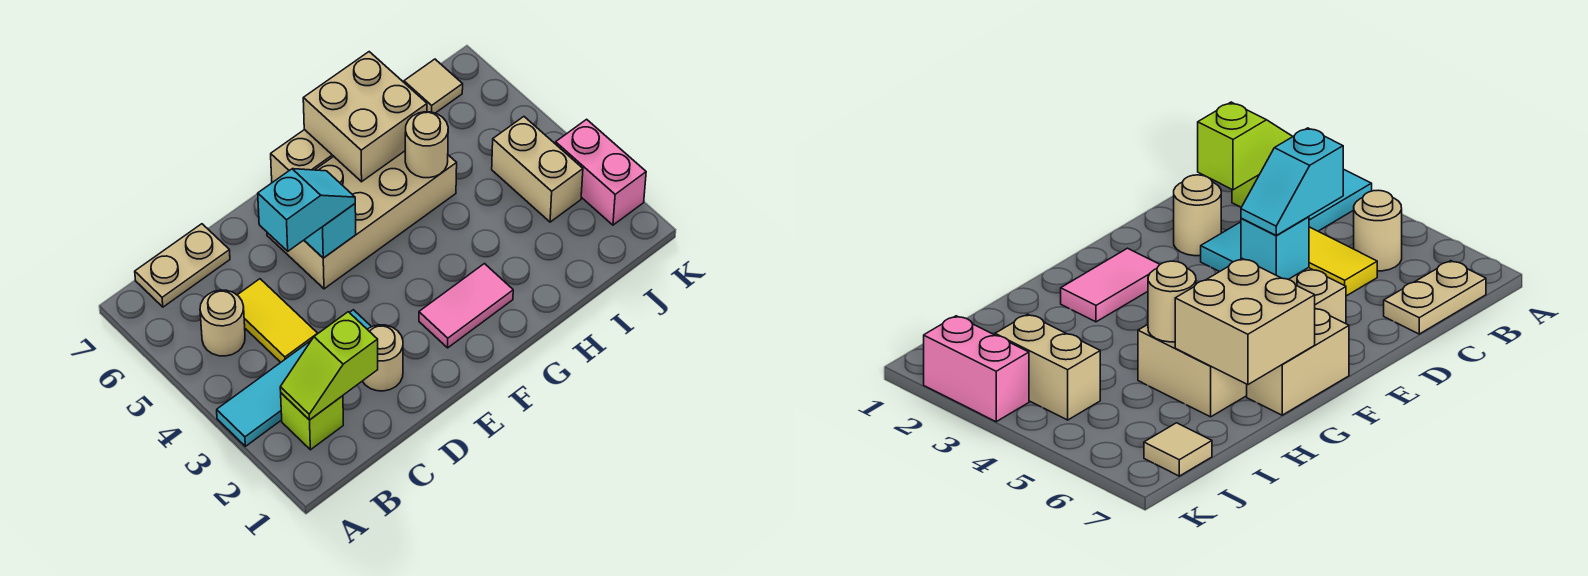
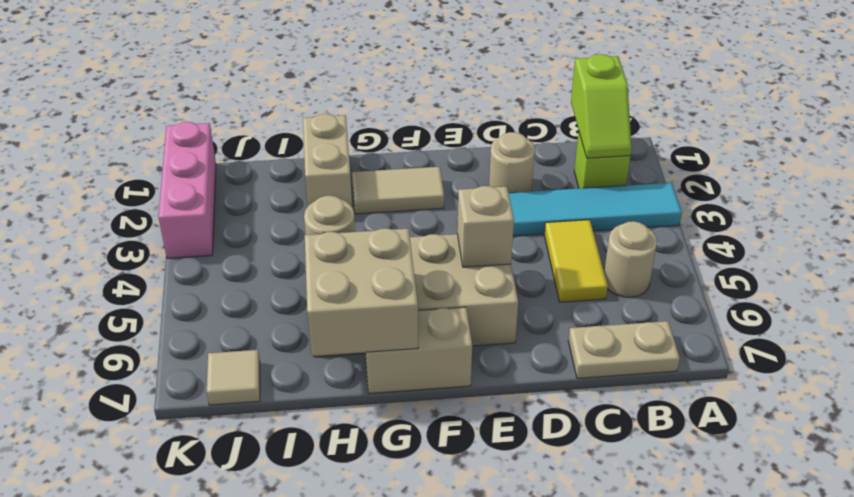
lime slope B2:C2 level 2 top C -> lime slope B1:B2 level 2 top 1
cyan slope D5:E5 level 3 top D -> none
cyan brick E5 level 2 -> tan brick E5 level 2
pink tile F2:G2 level 1 -> tan tile F2:G2 level 1
tan brick J3:J4 level 1 -> tan brick H1:H2 level 1
pink brick K2:K3 level 1 -> pink brick K1:K3 level 1

